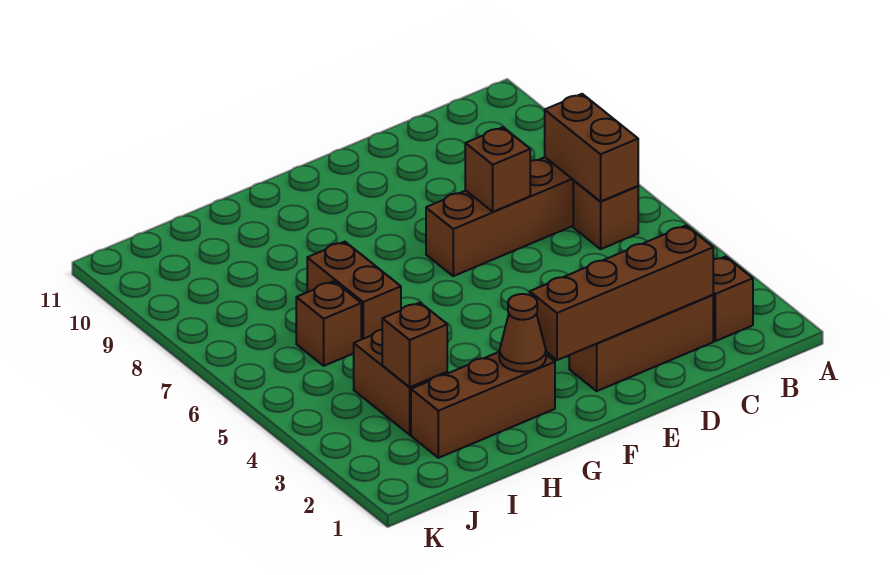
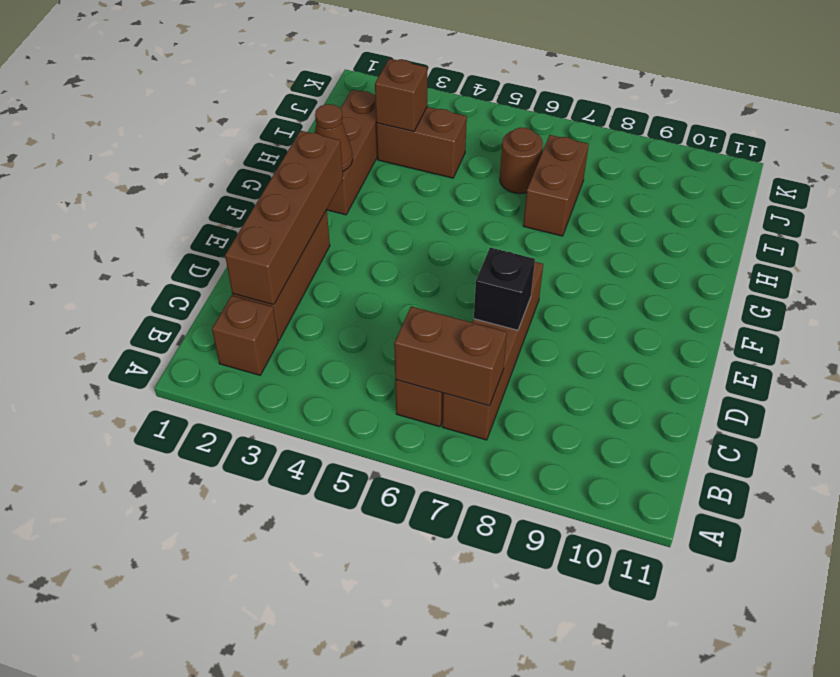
brown brick D7 level 2 -> black brick D7 level 2
brown brick H6:H7 level 1 -> brown brick H7:I7 level 1
brown brick I6 level 1 -> brown round brick I6 level 1

